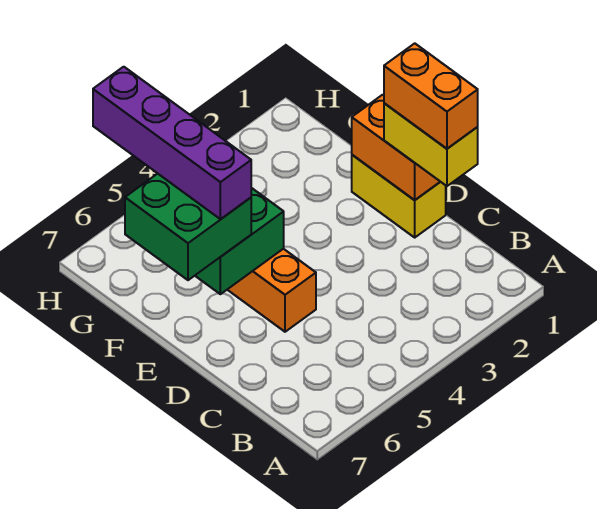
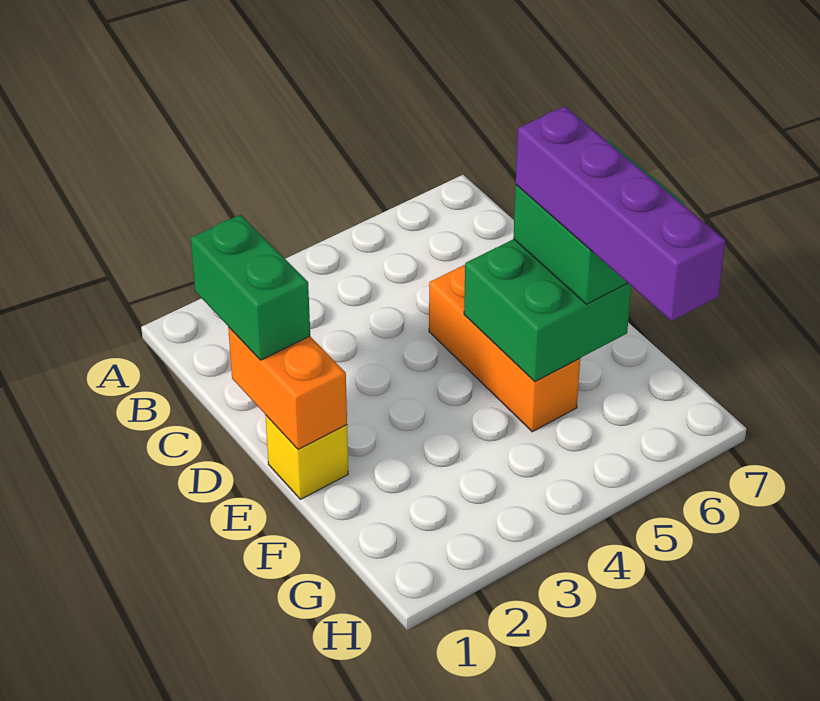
yellow brick C1:D1 level 3 -> green brick C1:D1 level 3
orange brick C1:D1 level 4 -> none
yellow brick D1:E1 level 1 -> yellow brick E1 level 1

